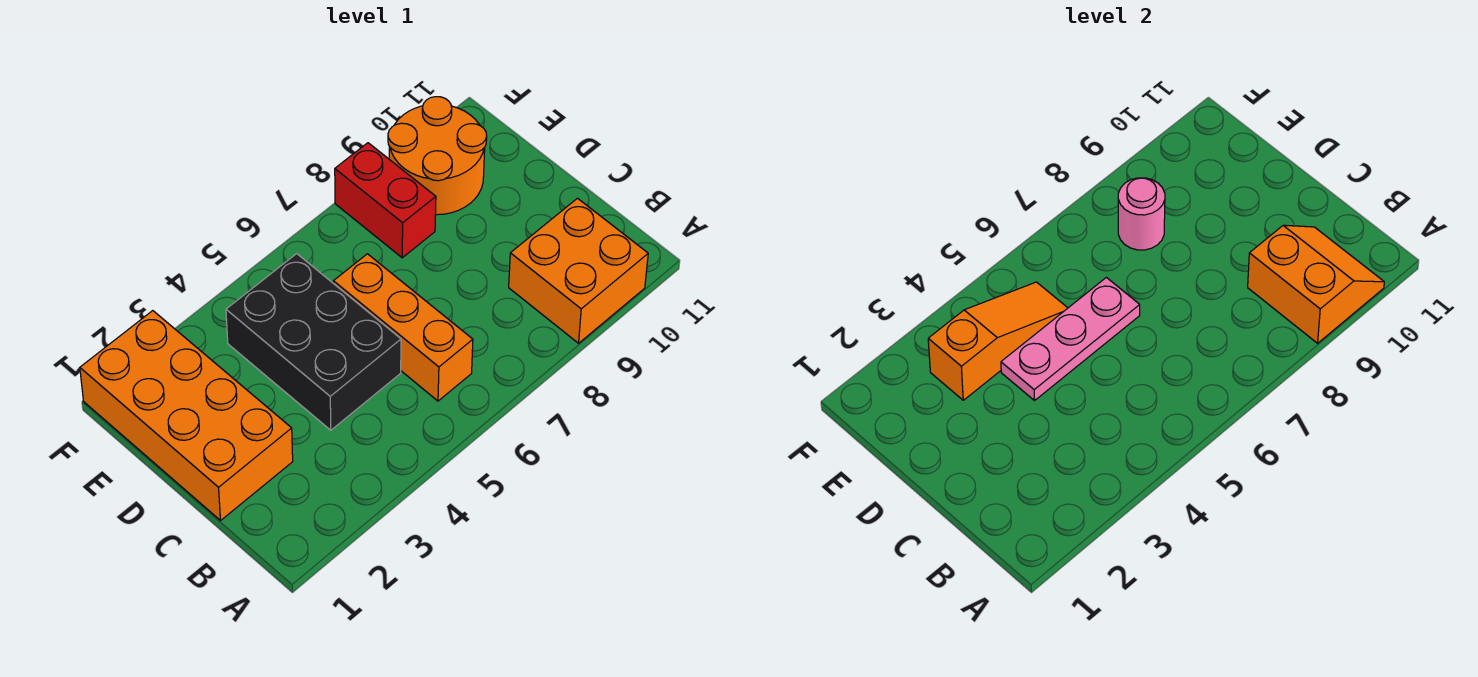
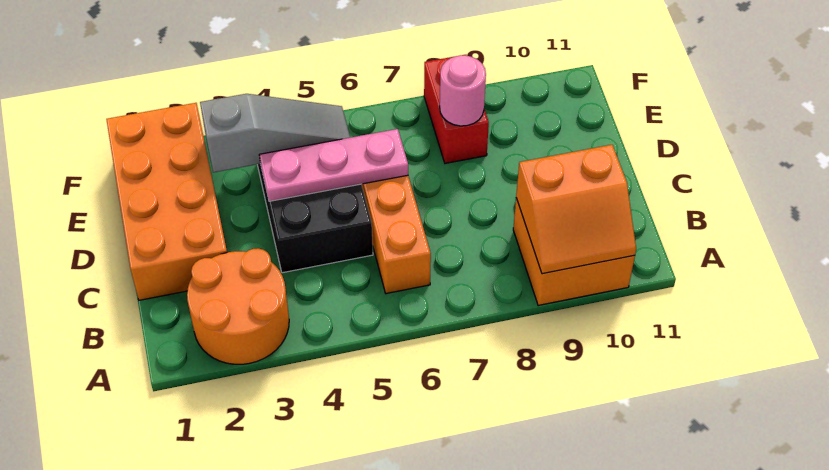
orange slope A9:B10 level 2 top 9 -> orange slope A9:B10 level 2 top B
orange slope E3:E5 level 2 top 3 -> grey slope E3:E5 level 2 top 3
orange round brick E9:F10 level 1 -> orange round brick A2:B3 level 1

